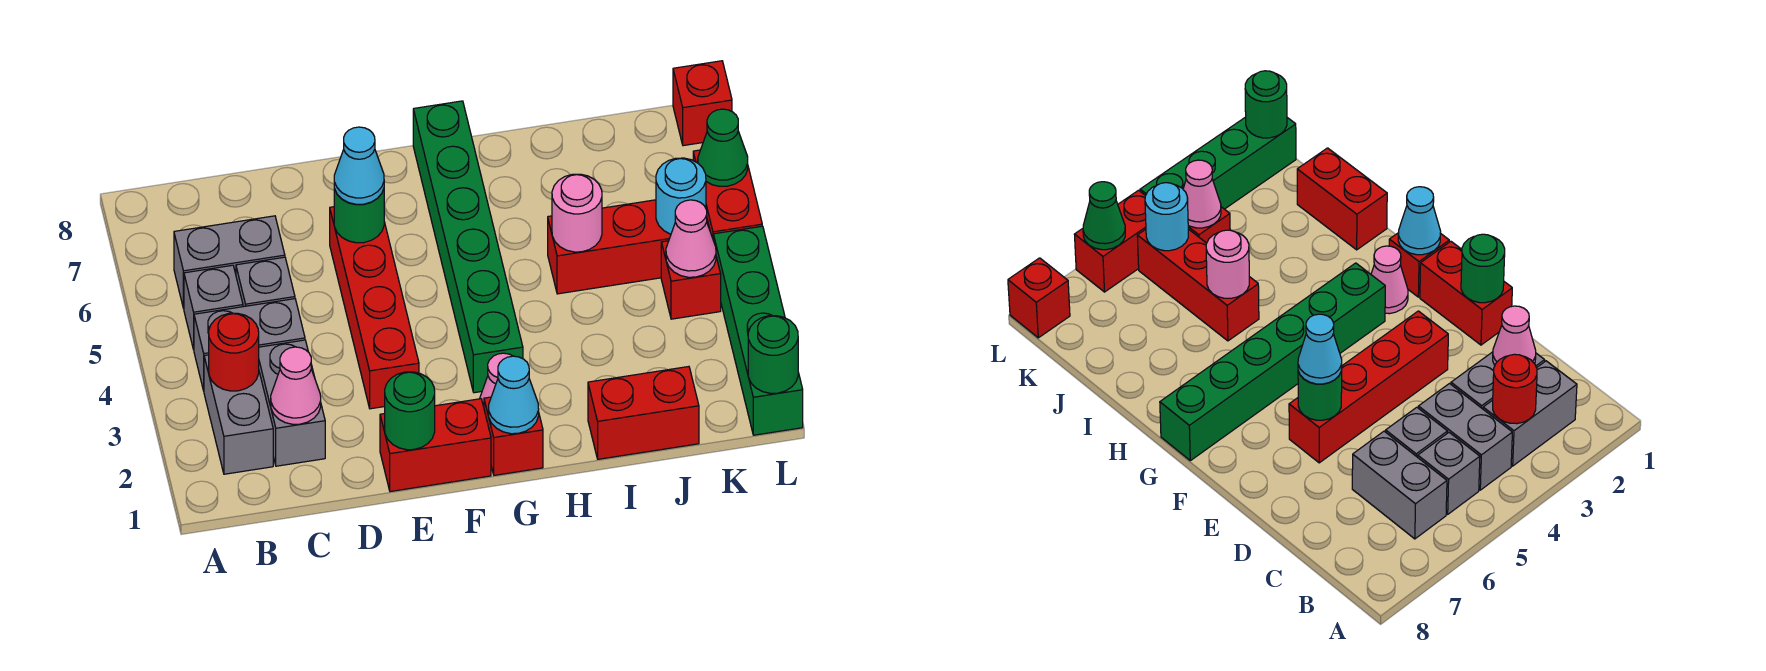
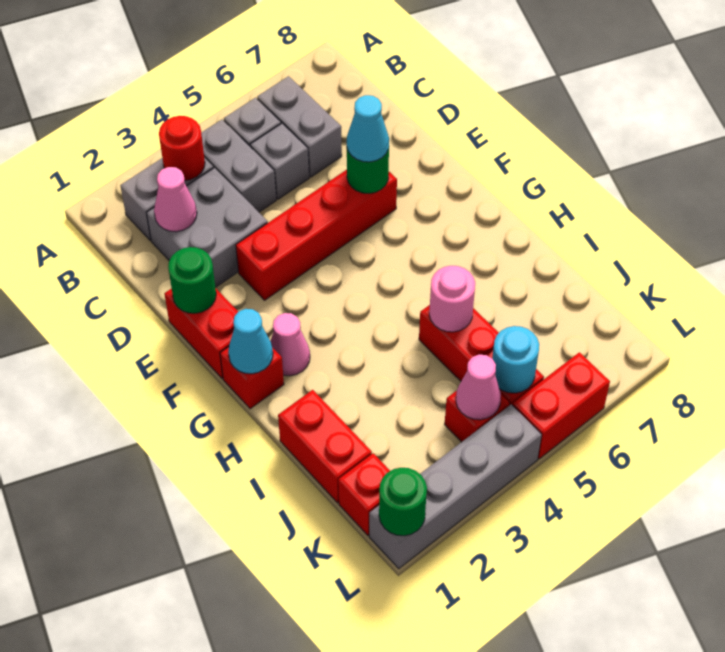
grey brick C2:C3 level 1 -> grey brick C2:D3 level 1
green brick G3:G8 level 1 -> none
green brick L1:L4 level 1 -> grey brick L1:L4 level 1
green cone L6 level 2 -> none
red brick L8 level 1 -> red brick K1 level 1

